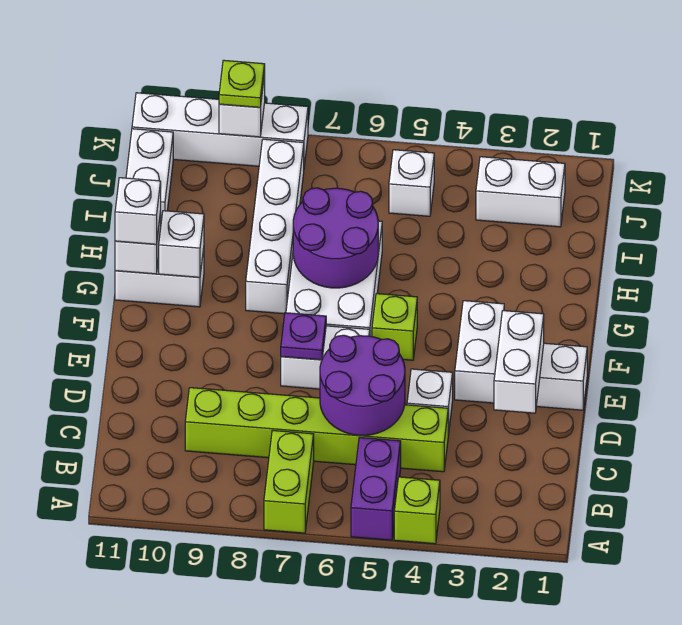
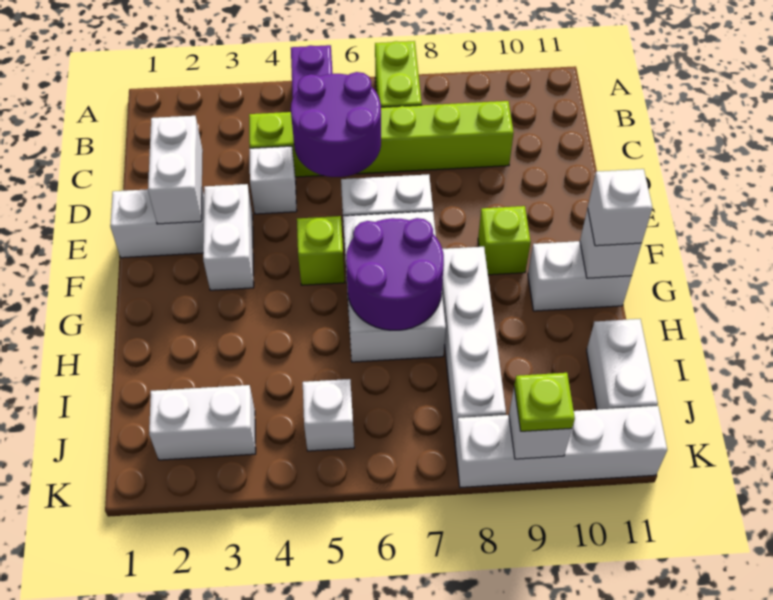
lime brick A4 level 1 -> lime brick F9 level 1
purple plate E7 level 2 -> none
white brick G10 level 2 -> none

